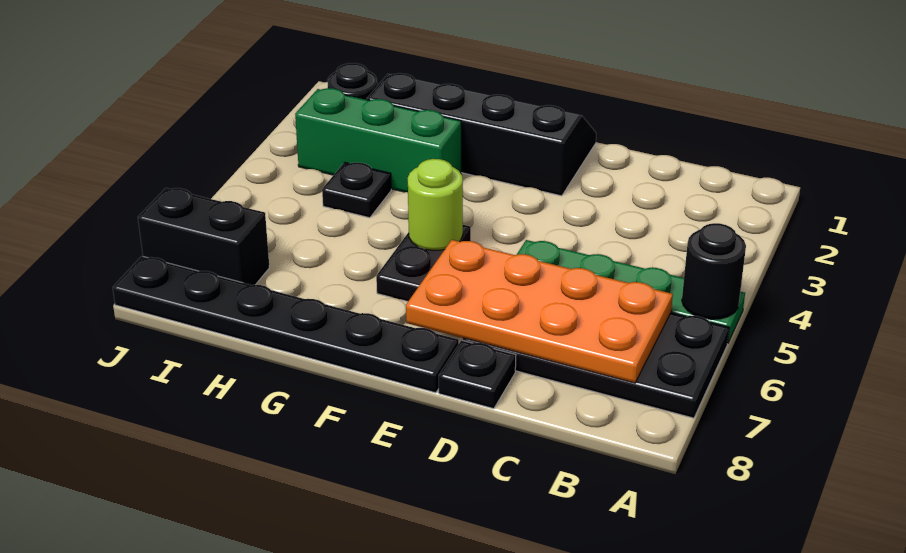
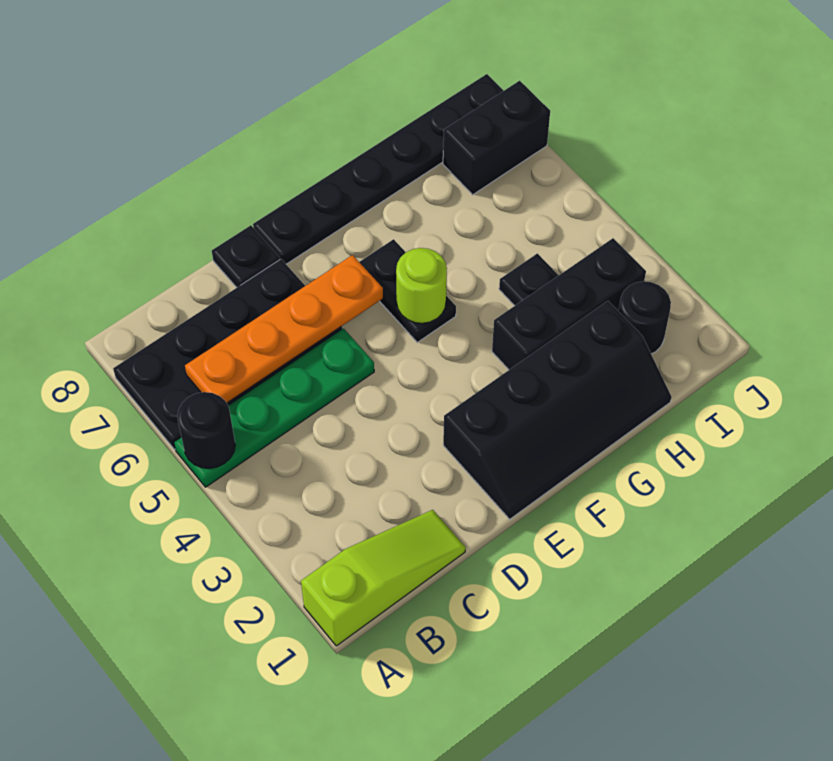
none -> lime slope A1:C1 level 1 top A
orange plate B6:E7 level 2 -> orange plate B6:E6 level 2
green brick G3:I3 level 1 -> black brick G3:I3 level 1

